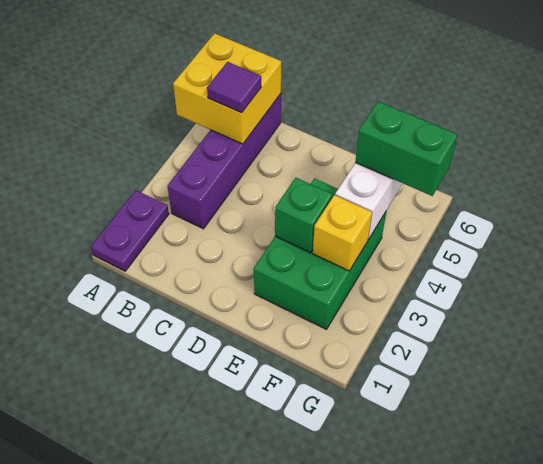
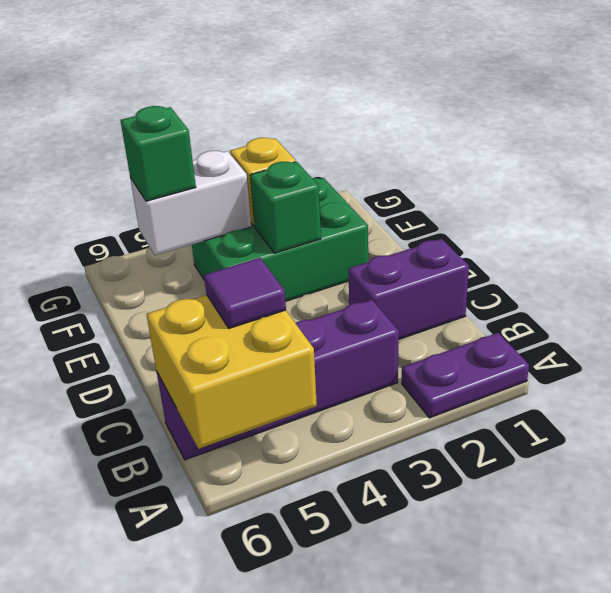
none -> purple brick C1:C2 level 1
green brick F5:G5 level 3 -> green brick F5 level 3

